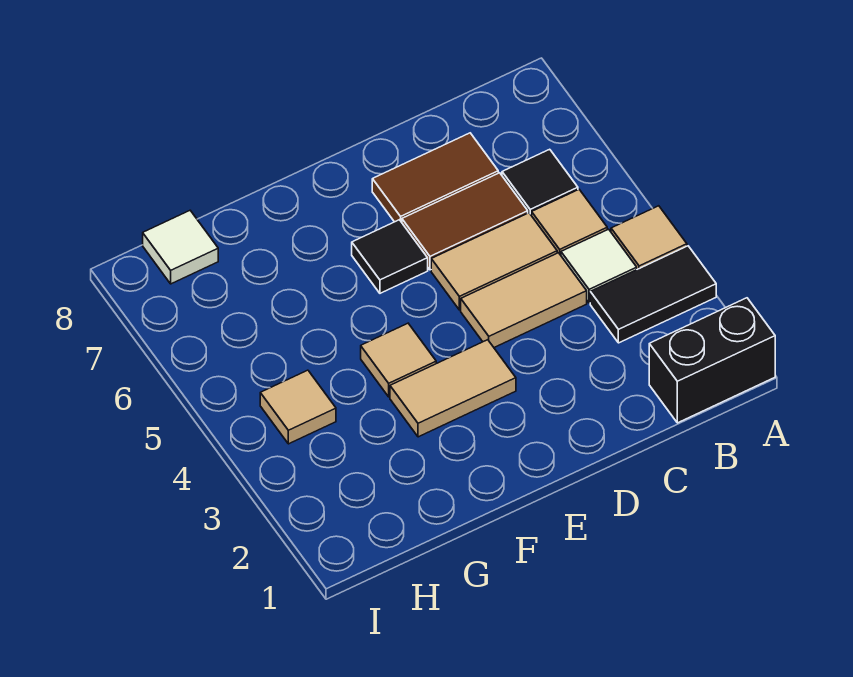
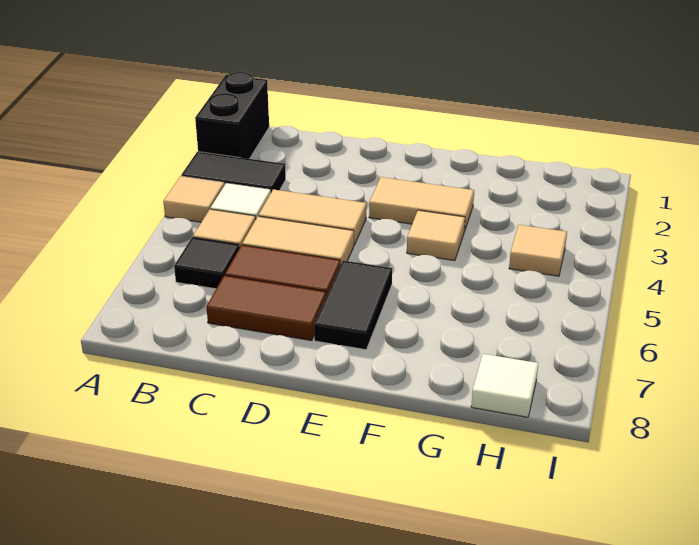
black brick A1:B1 level 1 -> black brick A1:A2 level 1
black tile E6 level 1 -> black tile E6:E7 level 1

